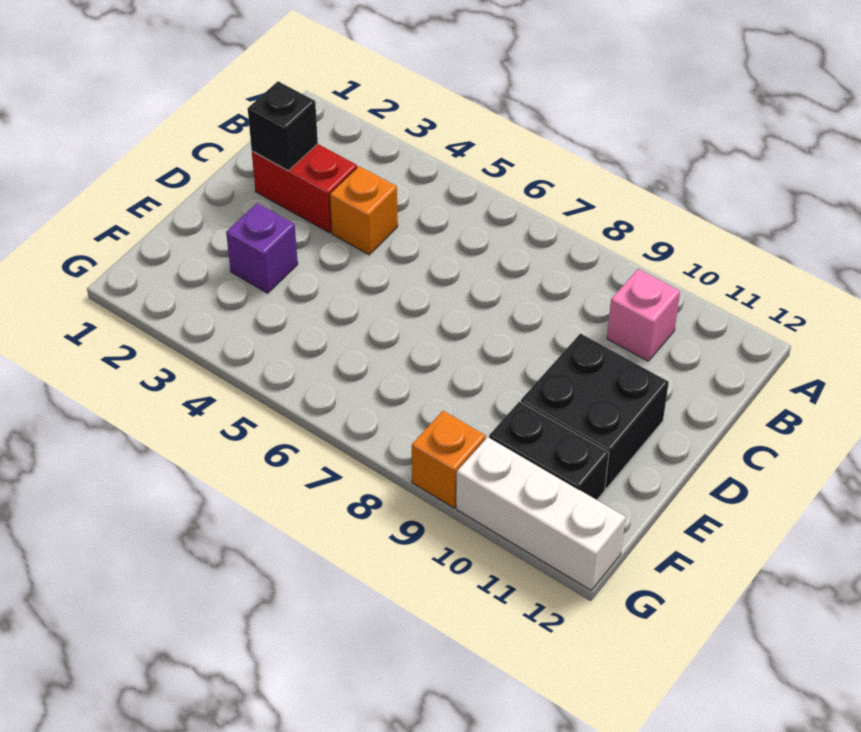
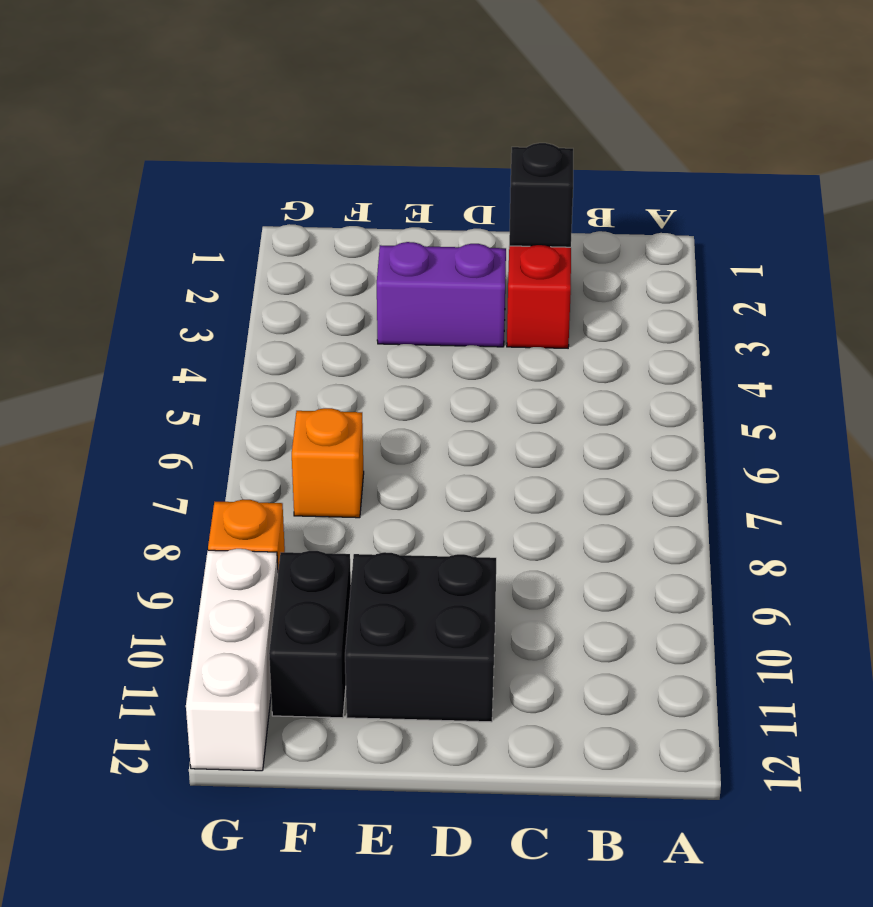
pink brick B10 level 1 -> none
orange brick C4 level 1 -> orange brick F7 level 1
purple brick E3 level 1 -> purple brick D3:E3 level 1

